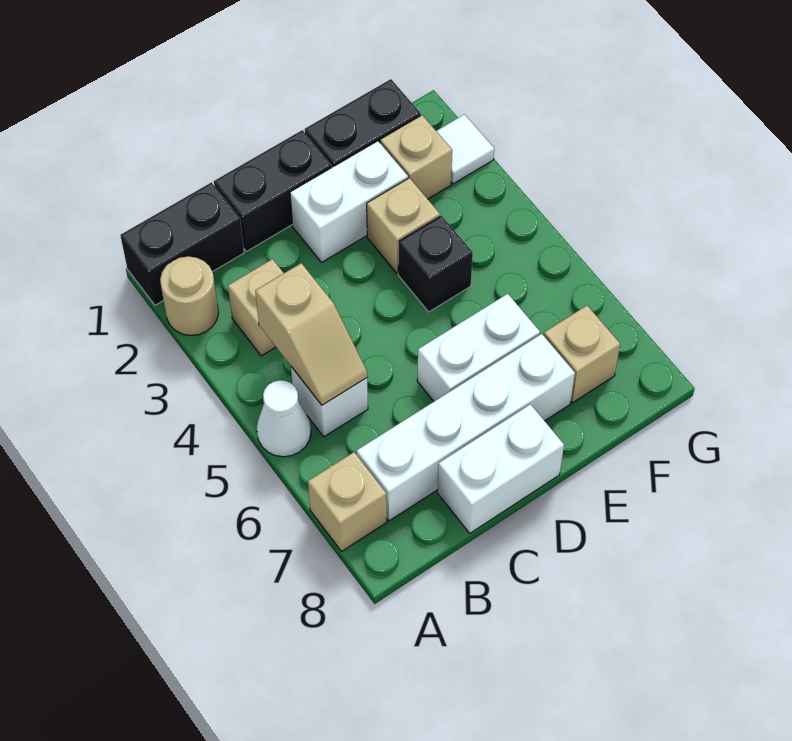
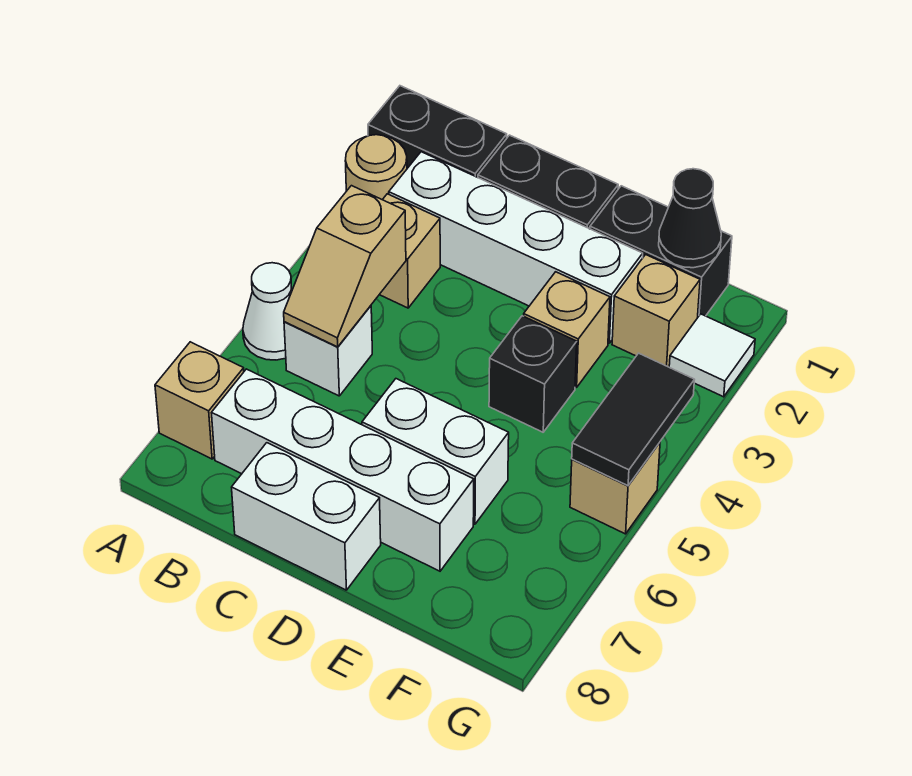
white brick D2:E2 level 1 -> white brick B2:E2 level 1
none -> black cone F1 level 2
tan brick F7 level 1 -> tan brick G5 level 1
none -> black tile G4:G5 level 2

